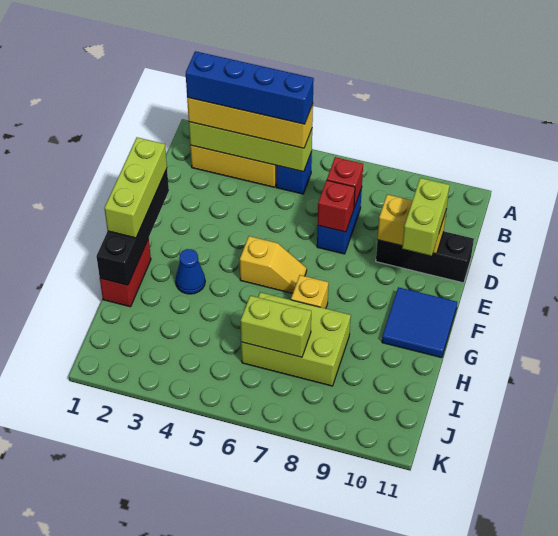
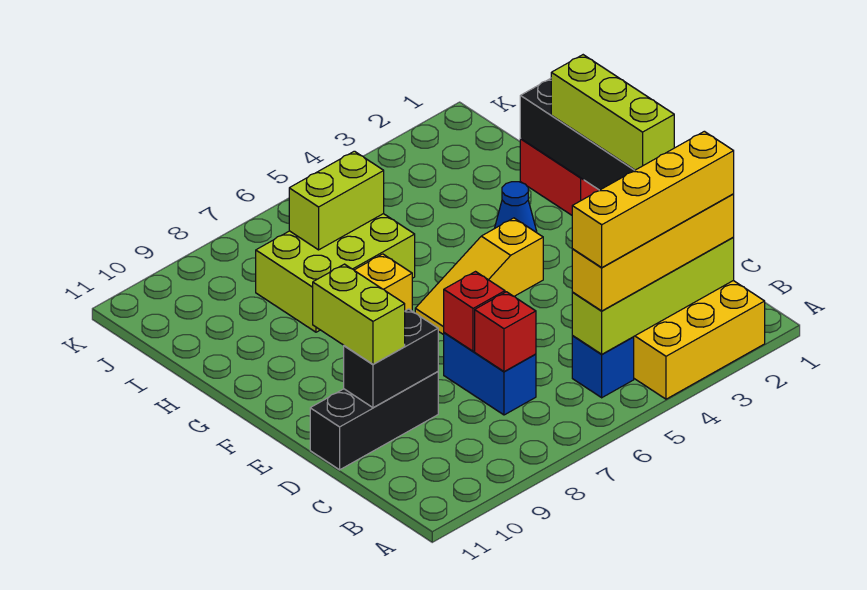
blue brick B2:B5 level 4 -> yellow brick B2:B5 level 4
yellow brick D9:D10 level 2 -> black brick D9:D10 level 2
yellow slope F5:F6 level 1 top 5 -> yellow slope F4:F6 level 1 top 4
blue tile F10:G11 level 1 -> none

